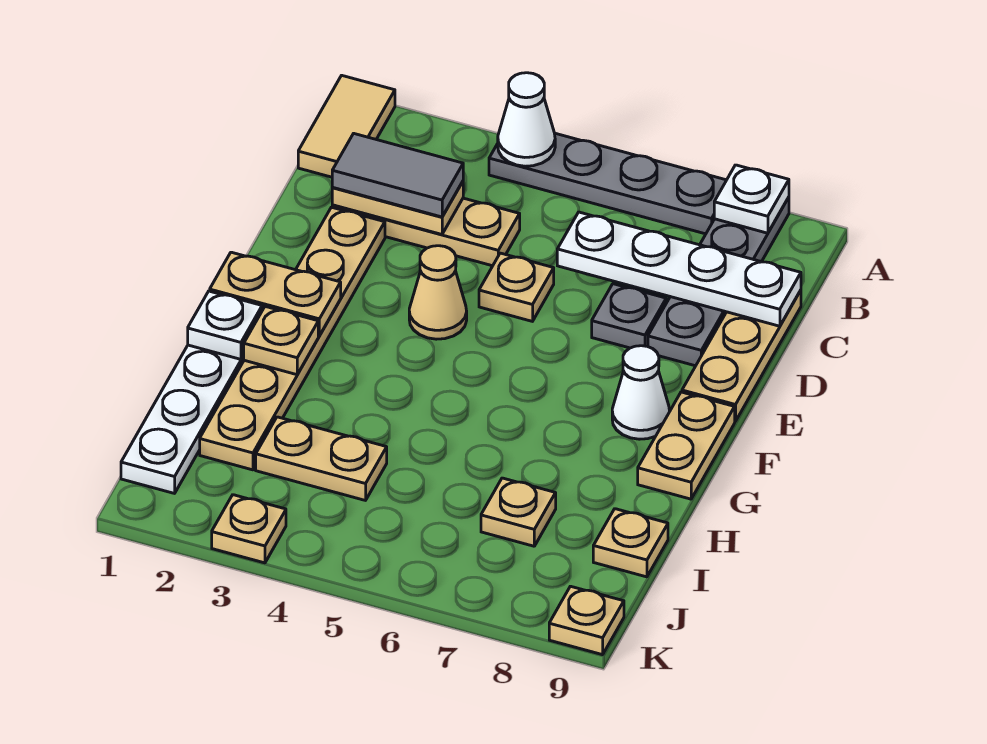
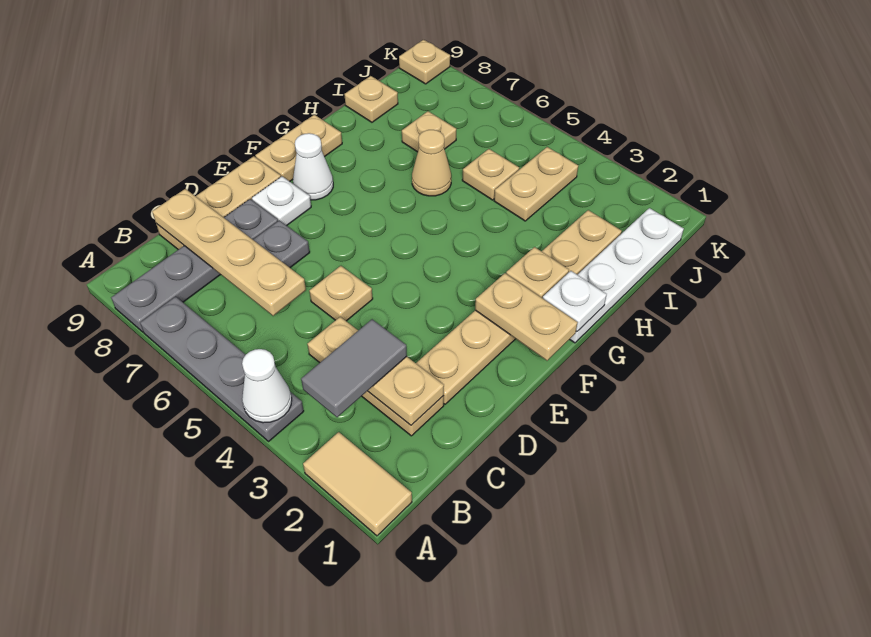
tan tile A1:B1 level 1 -> tan tile A1:A2 level 1
white plate A8 level 2 -> white plate E8 level 1
grey tile C2:C3 level 3 -> grey tile B3:C3 level 3
white plate C6:C9 level 2 -> tan plate C6:C9 level 2
tan cone E4 level 1 -> tan cone H6 level 1
tan plate I3:I4 level 1 -> tan plate I4:J4 level 1
tan plate K3 level 1 -> tan plate I5 level 1

